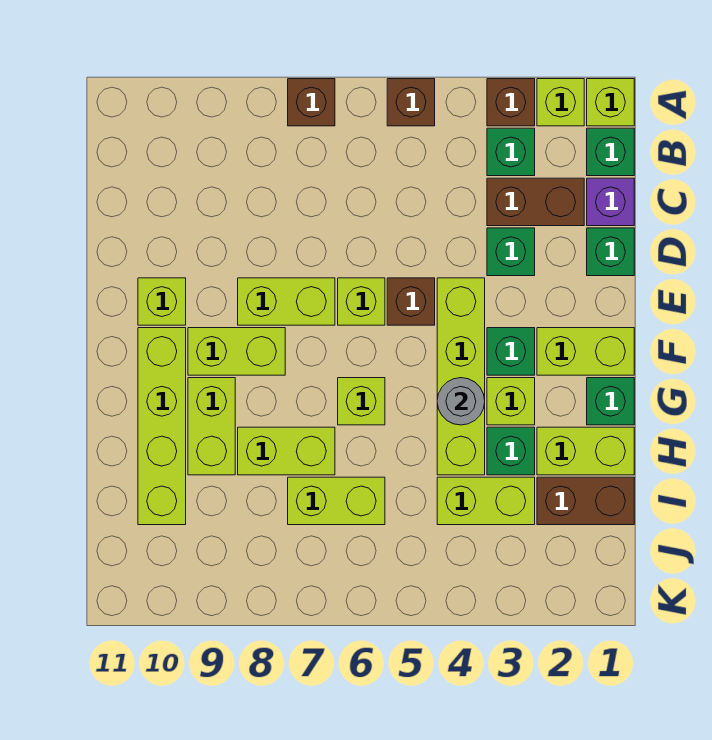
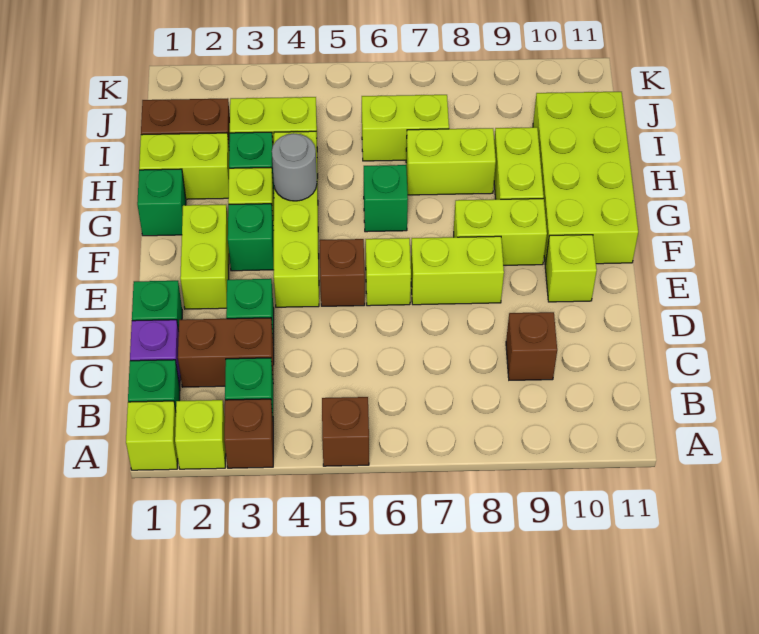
brown brick A7 level 1 -> brown brick C9 level 1
lime brick F1:F2 level 1 -> lime brick E2:F2 level 1
lime brick F10:I10 level 1 -> lime brick F10:I11 level 1
lime brick G6 level 1 -> green brick G6 level 1

